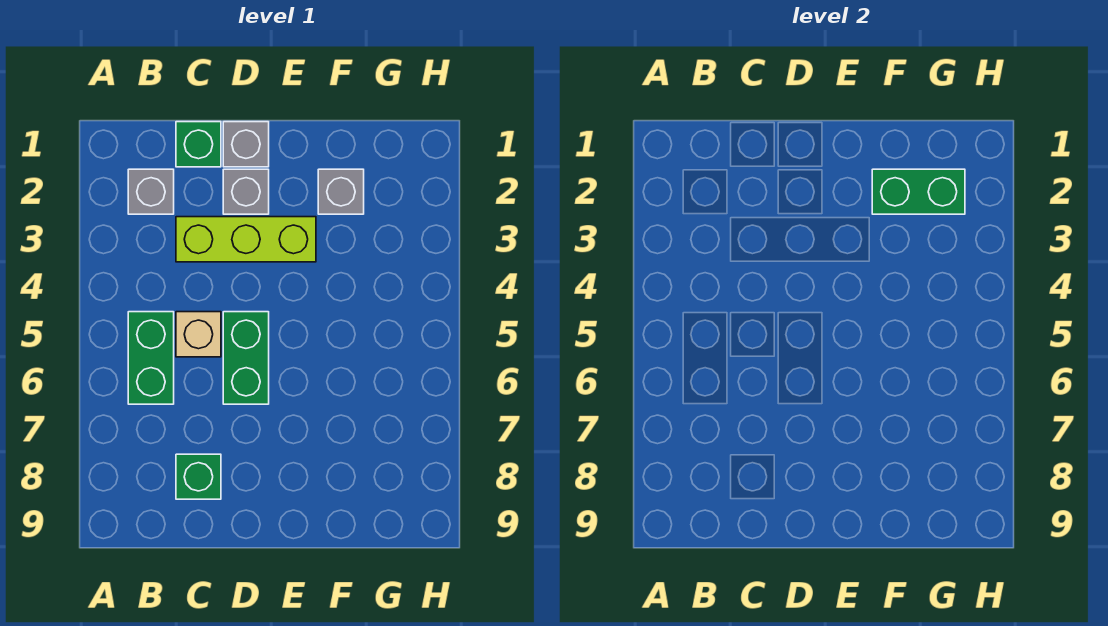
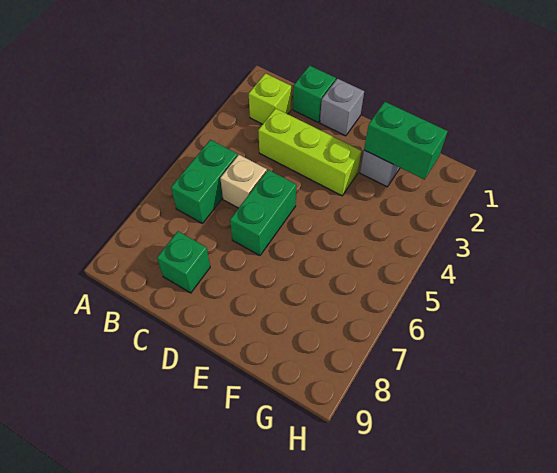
grey brick B2 level 1 -> lime brick B2 level 1
grey brick D2 level 1 -> none

